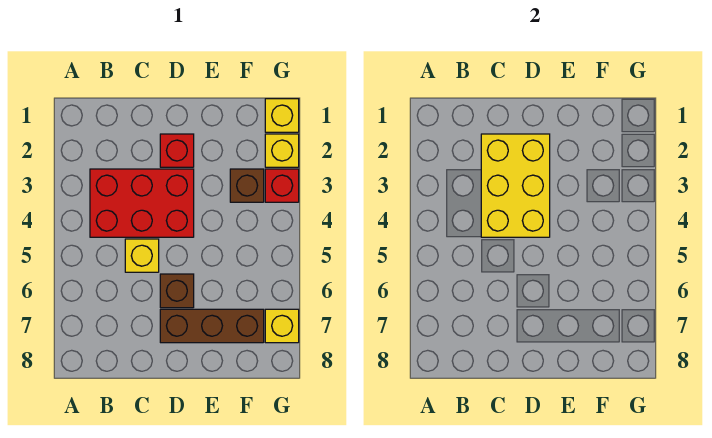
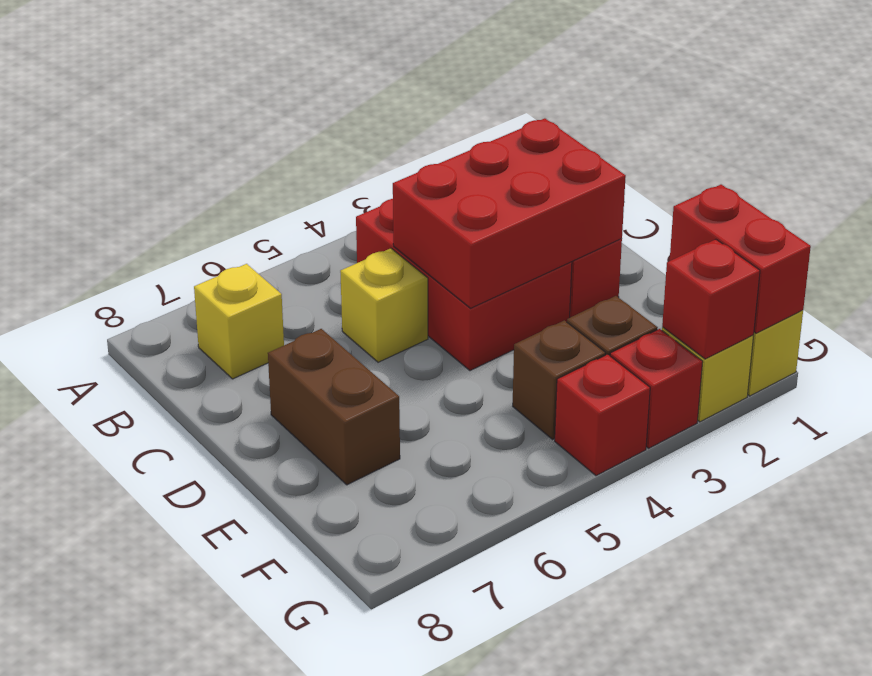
yellow brick C2:D4 level 2 -> red brick C2:D4 level 2
brown brick D6 level 1 -> brown brick F4 level 1
brown brick D7:F7 level 1 -> brown brick D7:E7 level 1
none -> red brick F1:G1 level 2
none -> red brick G2 level 2
none -> red brick G4 level 1
yellow brick G7 level 1 -> yellow brick B7 level 1

